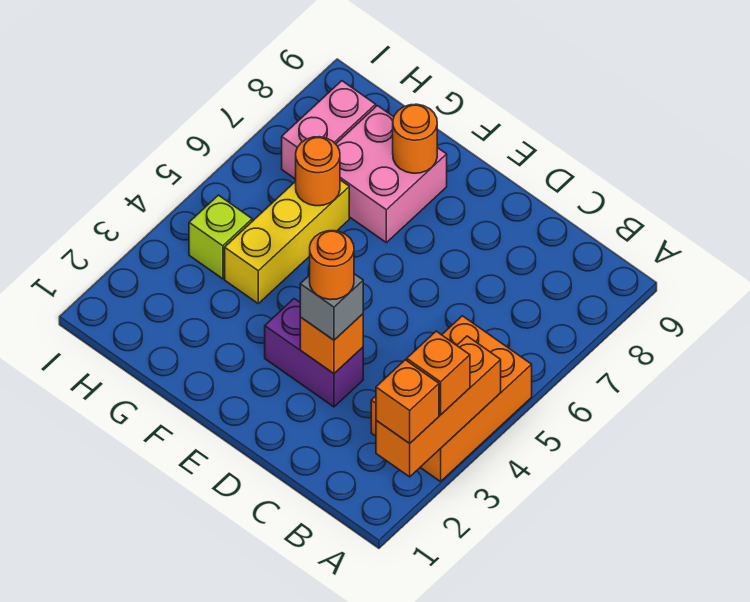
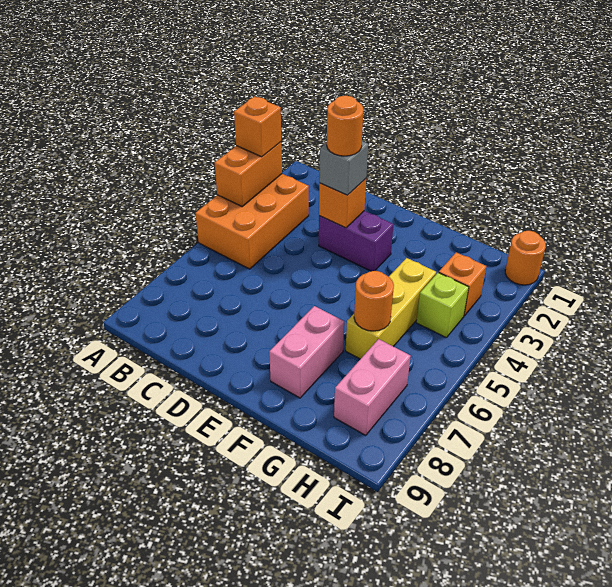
orange brick A2:A4 level 2 -> orange brick A3:A4 level 2
orange brick A2 level 3 -> orange brick H3 level 1
pink brick F7:G8 level 1 -> pink brick F7:F8 level 1
orange round brick F8 level 2 -> orange round brick I1 level 1

